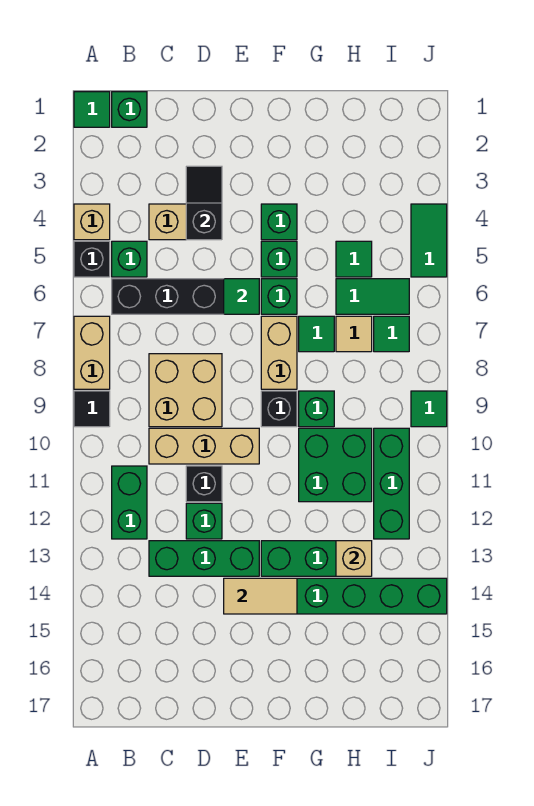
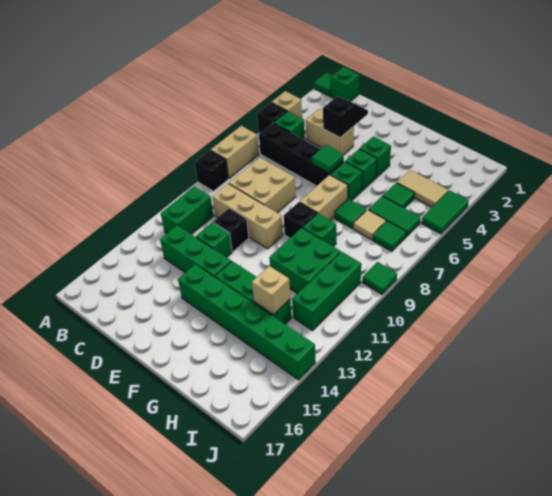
black tile A9 level 1 -> black brick A9 level 1
tan tile E14:F14 level 2 -> tan tile H4:I4 level 1

